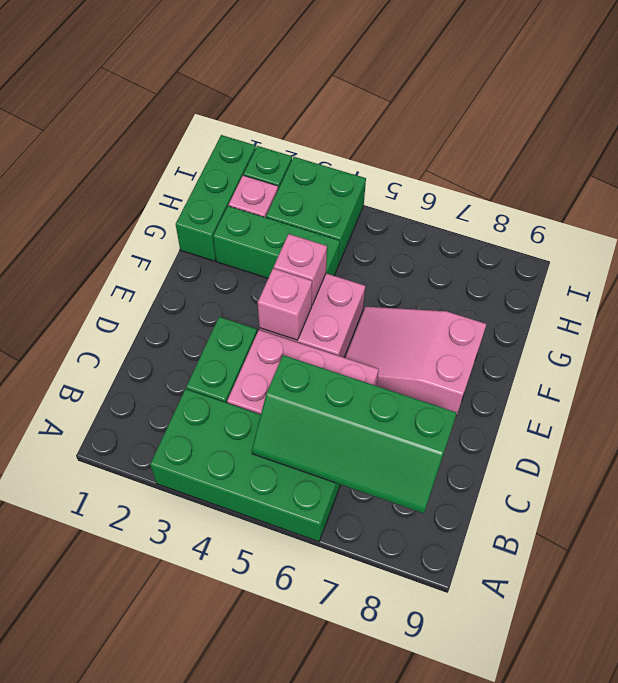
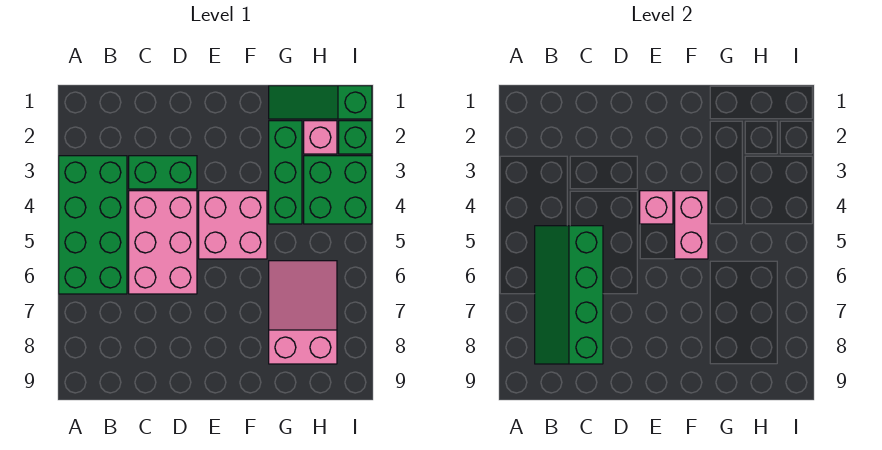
pink slope E6:F8 level 1 top 8 -> pink slope G6:H8 level 1 top 8
pink brick F4 level 2 -> pink brick F4:F5 level 2
green brick G1:I1 level 1 -> green slope G1:I1 level 1 top I

